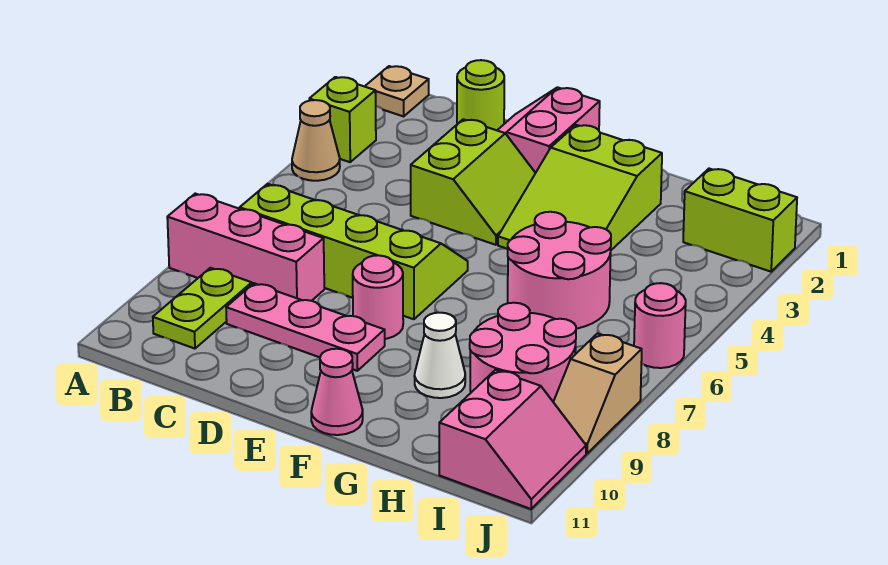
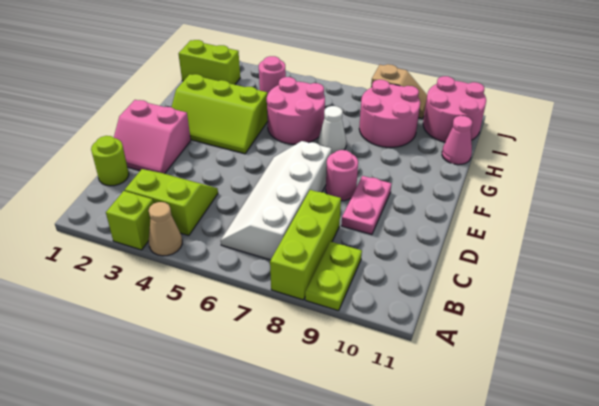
tan plate A1 level 1 -> none
pink brick A8:C8 level 1 -> lime brick A8:C8 level 1
lime slope B6:E7 level 1 top 7 -> white slope B6:E7 level 1 top 7
lime plate B9:B10 level 1 -> lime plate A9:B9 level 1
pink plate C9:E9 level 1 -> pink plate D9:E9 level 1
lime slope D3:E4 level 1 top D -> lime slope B3:C4 level 1 top B
lime slope F2:G4 level 1 top 2 -> lime slope F2:G4 level 1 top G
pink cone F11 level 1 -> pink cone H11 level 1
white cone G9 level 1 -> white cone G7 level 1
lime brick I2:J2 level 1 -> lime brick I1:I2 level 1
pink slope I10:J11 level 1 top I -> pink round brick I10:J11 level 1
pink round brick J6 level 1 -> pink round brick I4 level 1

